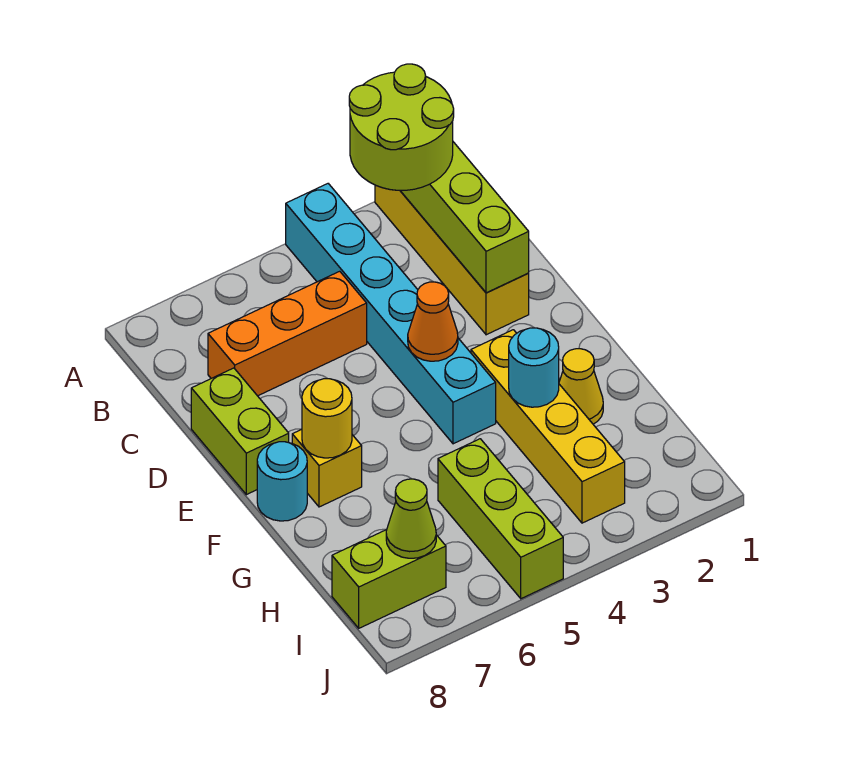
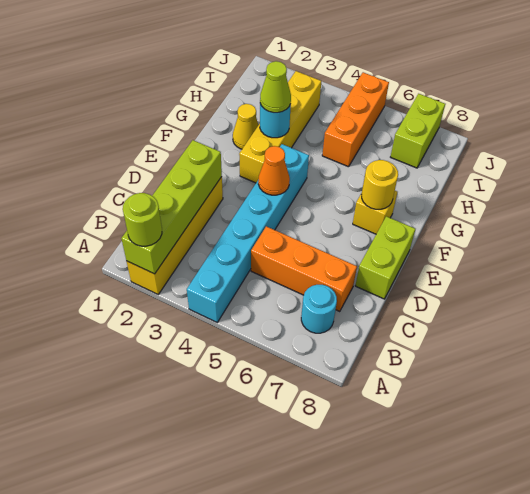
lime round brick A2:B3 level 3 -> lime round brick A2 level 3
cyan round brick F8 level 1 -> cyan round brick B7 level 1
lime brick H5:J5 level 1 -> orange brick H5:J5 level 1
lime brick I7:I8 level 1 -> lime brick I7:J7 level 1
lime cone I7 level 2 -> lime cone G3 level 3

